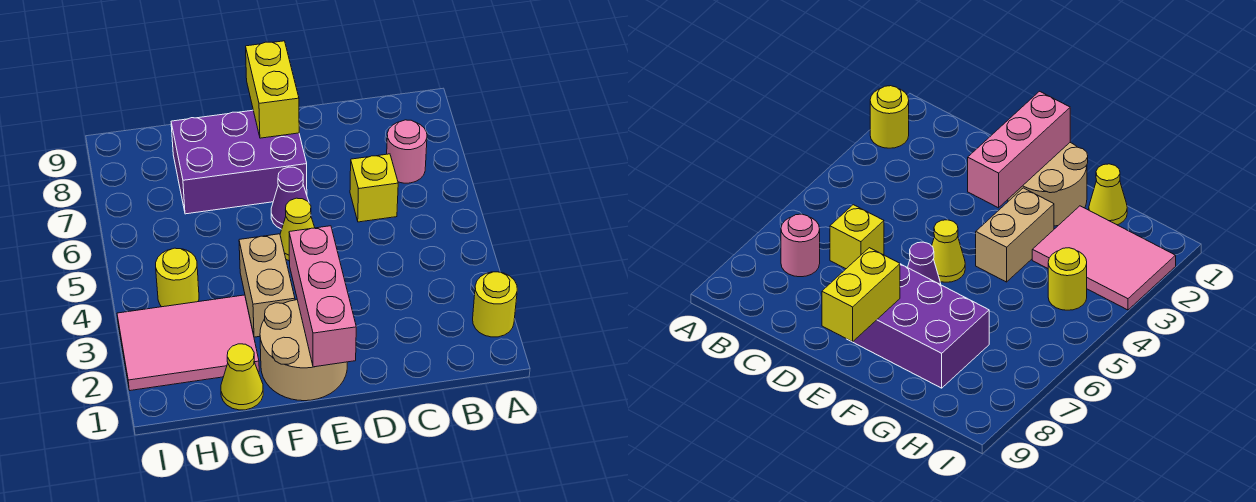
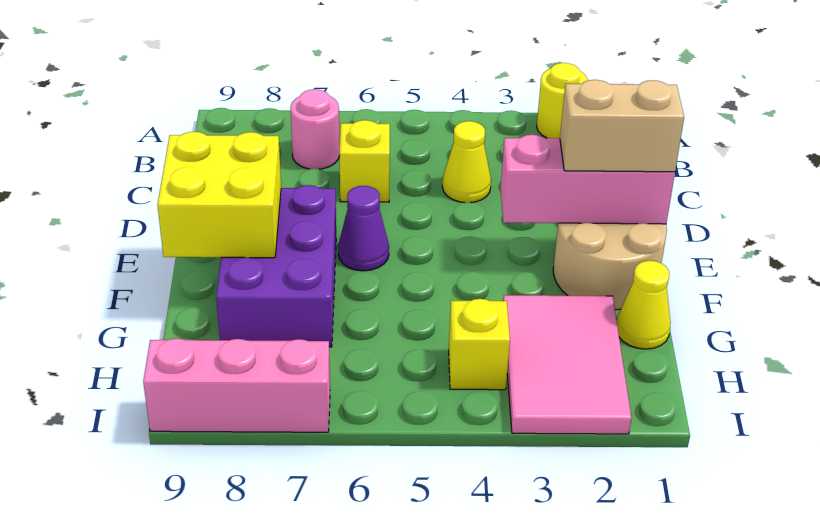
yellow cone E5 level 1 -> yellow cone C4 level 1
yellow brick E8:E9 level 2 -> yellow brick E8:F9 level 2
tan brick F3:F4 level 1 -> tan brick E1:E2 level 3
yellow round brick H4 level 1 -> yellow brick H4 level 1
none -> pink brick I7:I9 level 1

